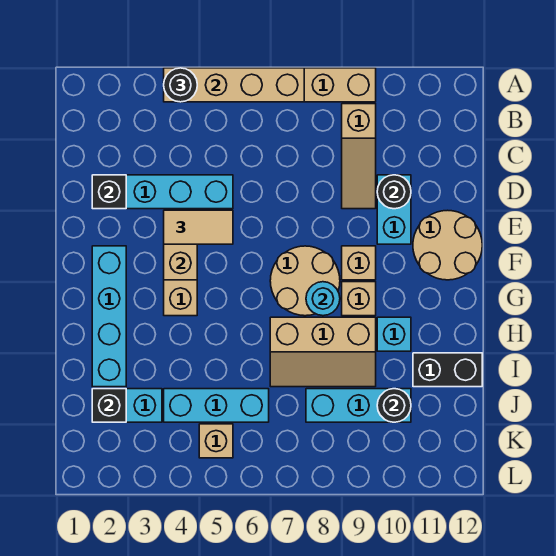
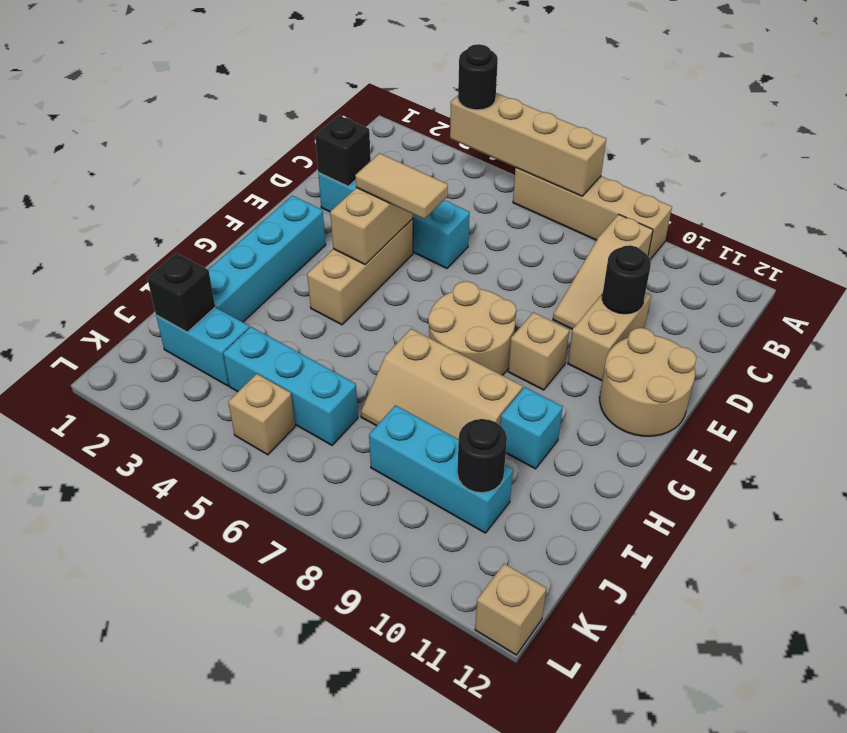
cyan brick D10:E10 level 1 -> tan brick D10:E10 level 1
cyan round brick G8 level 2 -> none
tan brick G9 level 1 -> tan brick L12 level 1
black brick I11:I12 level 1 -> none

